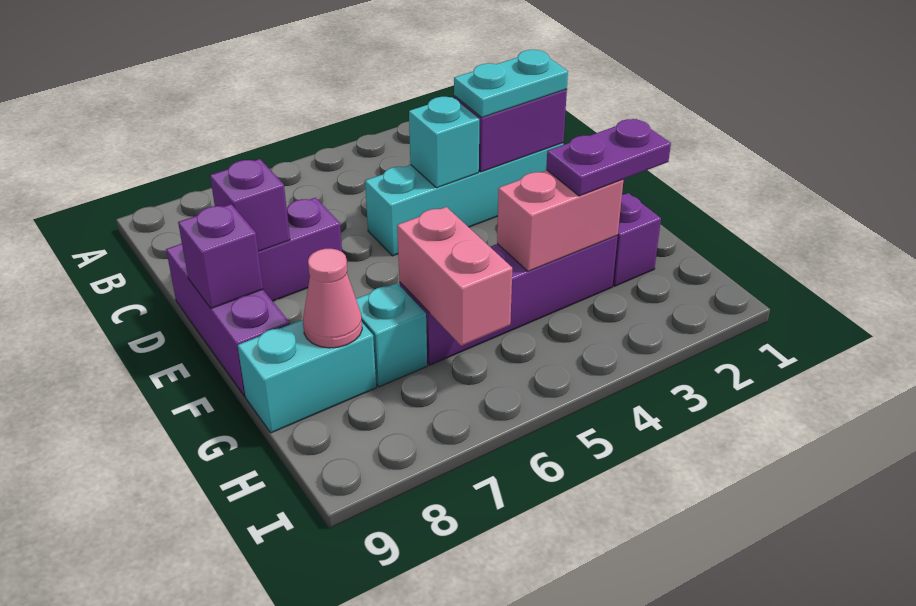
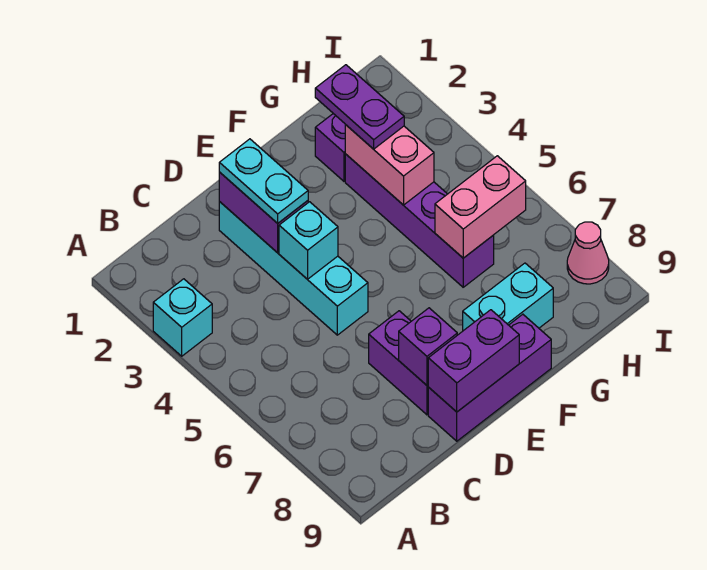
purple brick E9 level 2 -> purple brick D9:E9 level 2
cyan brick G7 level 1 -> cyan brick A3 level 1
cyan brick G8:G9 level 1 -> cyan brick F8:G8 level 1
pink cone G8 level 2 -> pink cone I8 level 1

